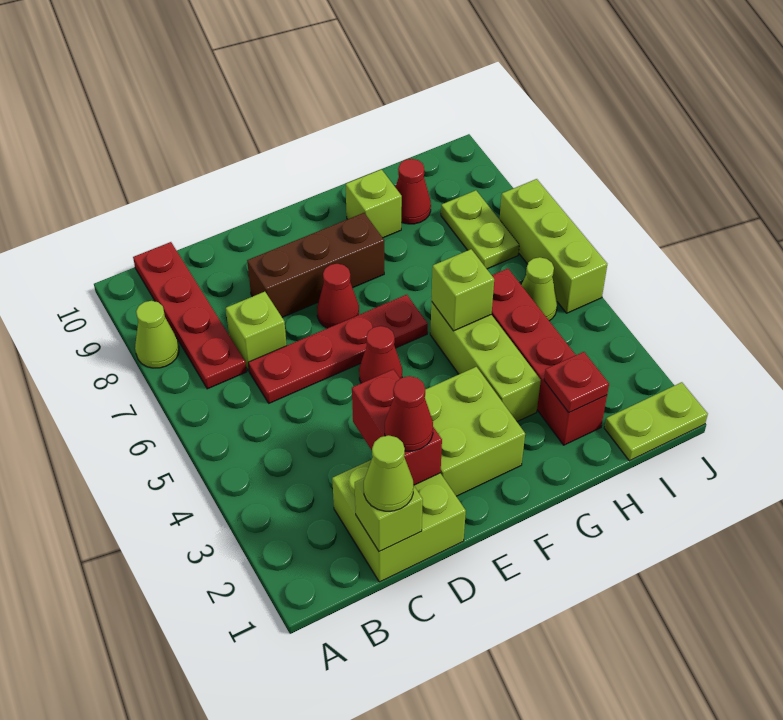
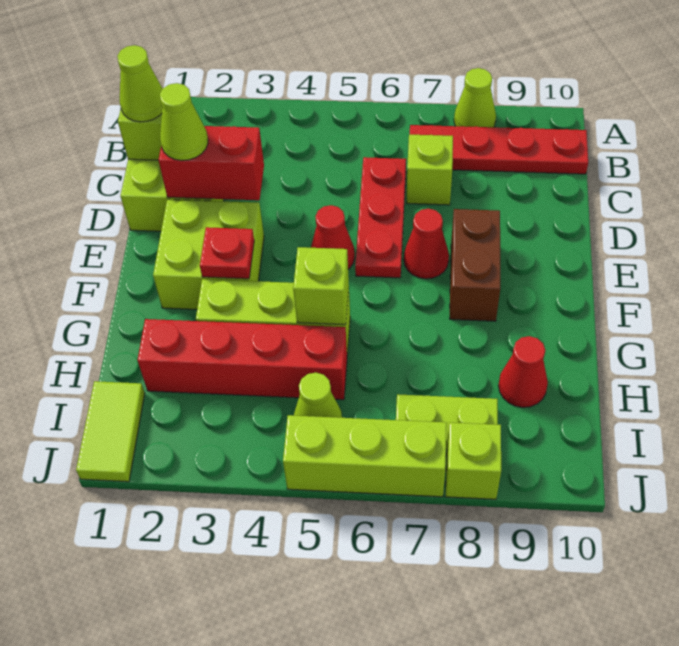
red plate C6:F6 level 1 -> red plate C6:E6 level 1
red cone D2 level 3 -> lime cone D2 level 3
brown brick D8:F8 level 1 -> brown brick E8:F8 level 1
lime brick G9 level 1 -> lime brick J8 level 1
red plate H2 level 2 -> red plate F3 level 2
lime plate I1:J1 level 1 -> lime tile I1:J1 level 1

